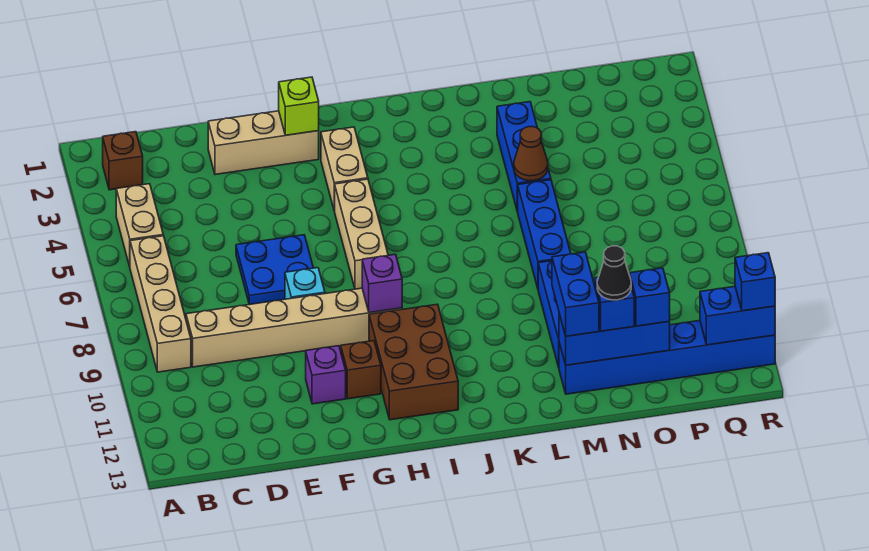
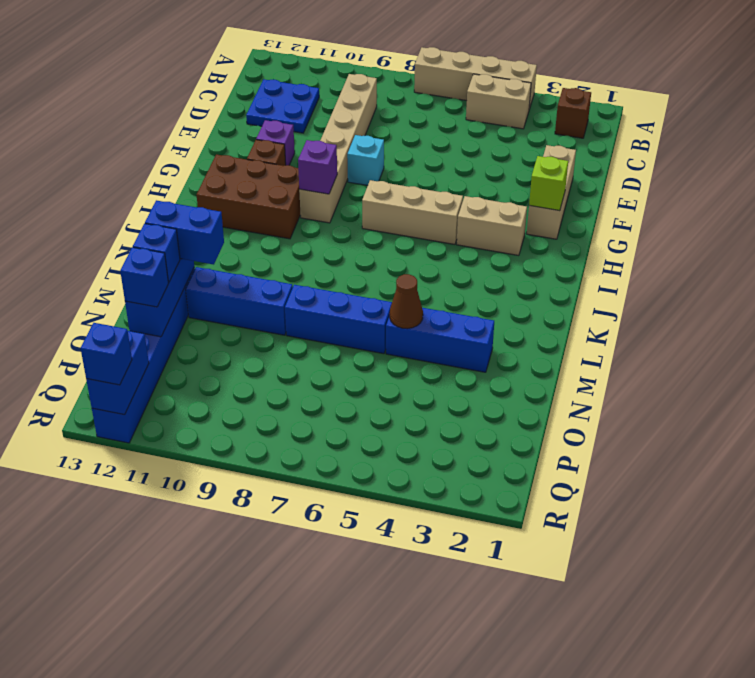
tan brick B6:B9 level 1 -> tan brick A4:A7 level 1
blue plate E6:F7 level 1 -> blue plate C11:D12 level 1
black cone N12 level 4 -> none

